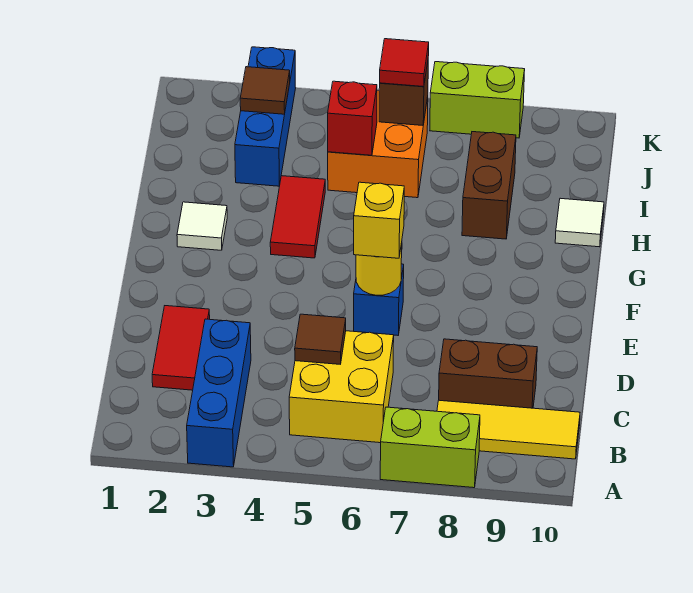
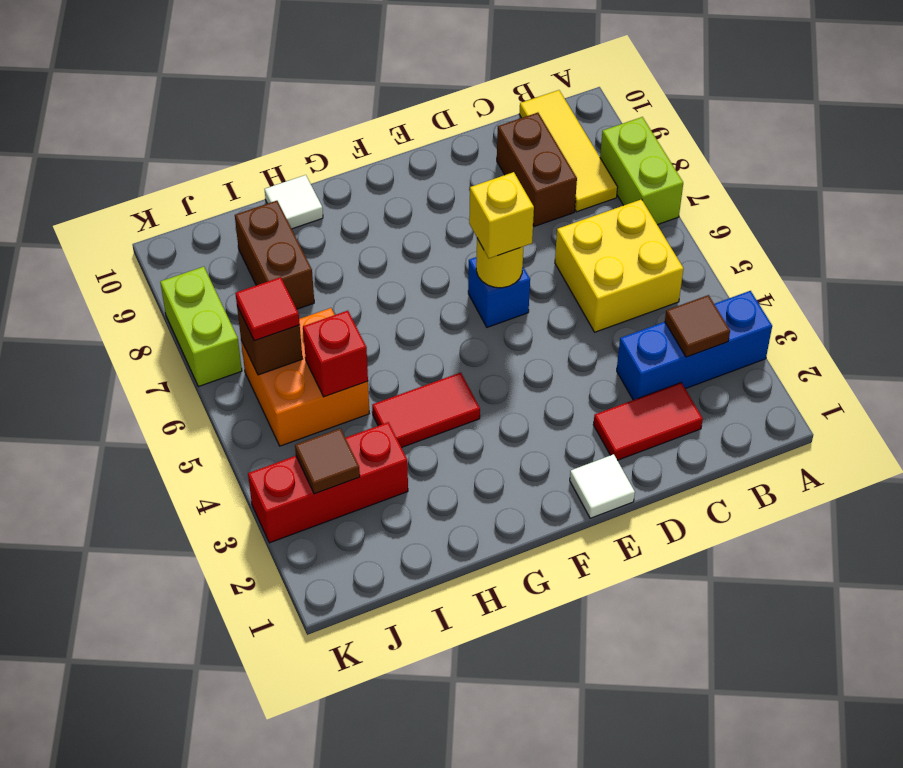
brown tile C5 level 2 -> brown tile B3 level 2
white tile G2 level 1 -> white tile E1 level 1
brown brick H8:I8 level 1 -> brown brick I8:I9 level 1
blue brick I3:K3 level 1 -> red brick I3:K3 level 1

